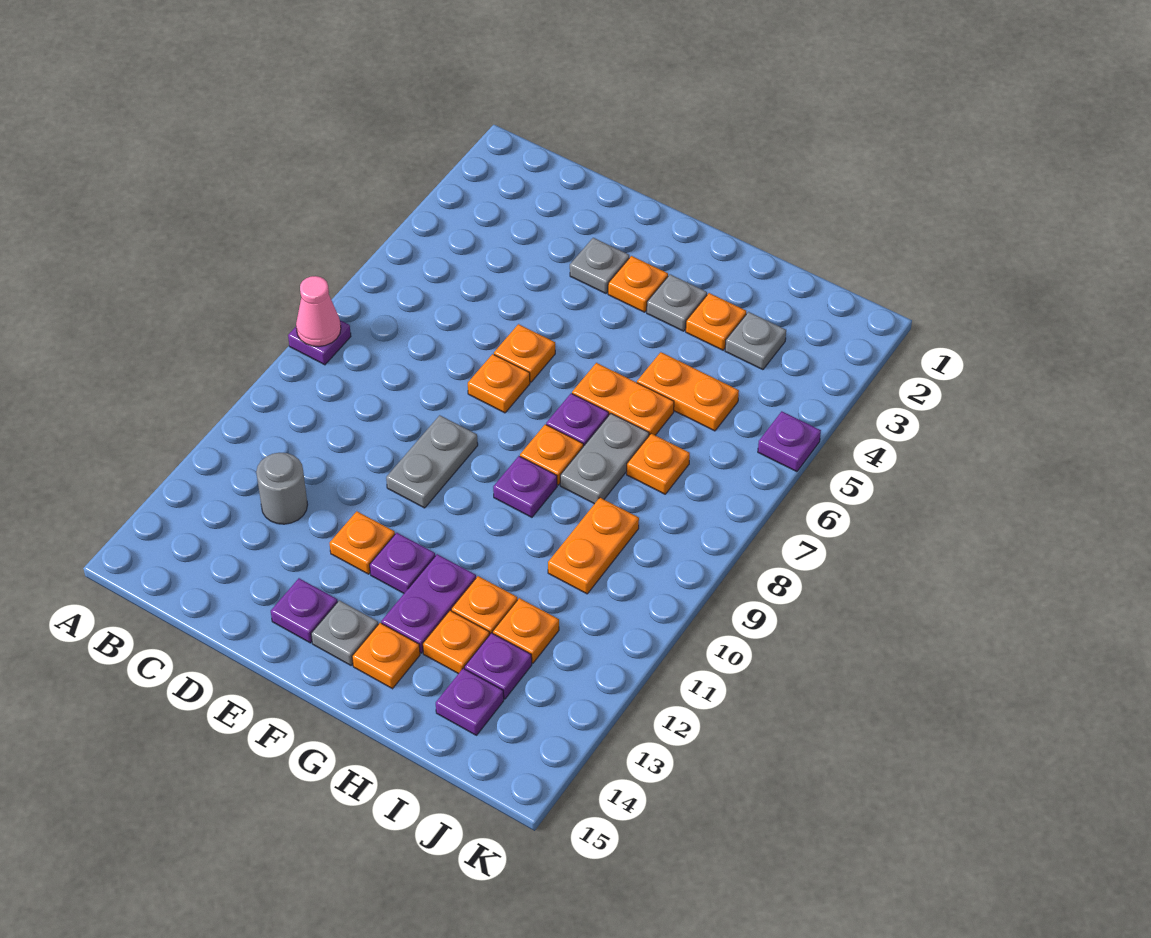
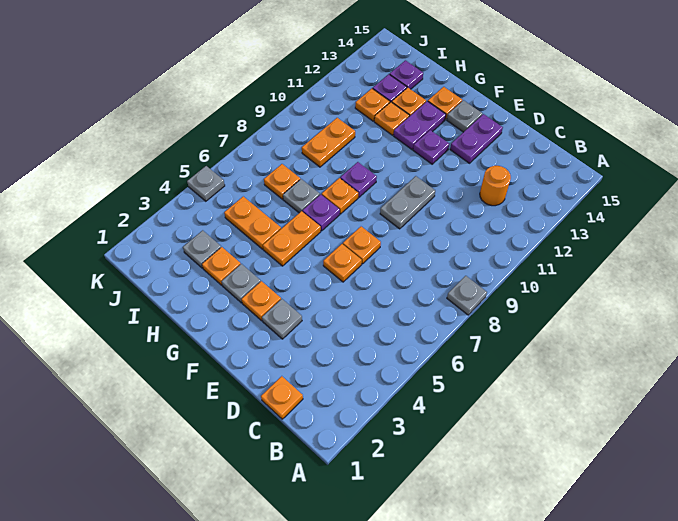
purple plate A8 level 1 -> grey plate A8 level 1
pink cone A8 level 2 -> none
grey round brick C12 level 1 -> orange round brick C12 level 1
orange plate E12 level 1 -> orange plate C1 level 1
purple plate E14 level 1 -> purple plate E13:E14 level 1
orange plate G6:H6 level 1 -> orange plate G5:G6 level 1
grey plate H7:H8 level 1 -> grey plate H7 level 1
purple plate K5 level 1 -> grey plate K5 level 1

